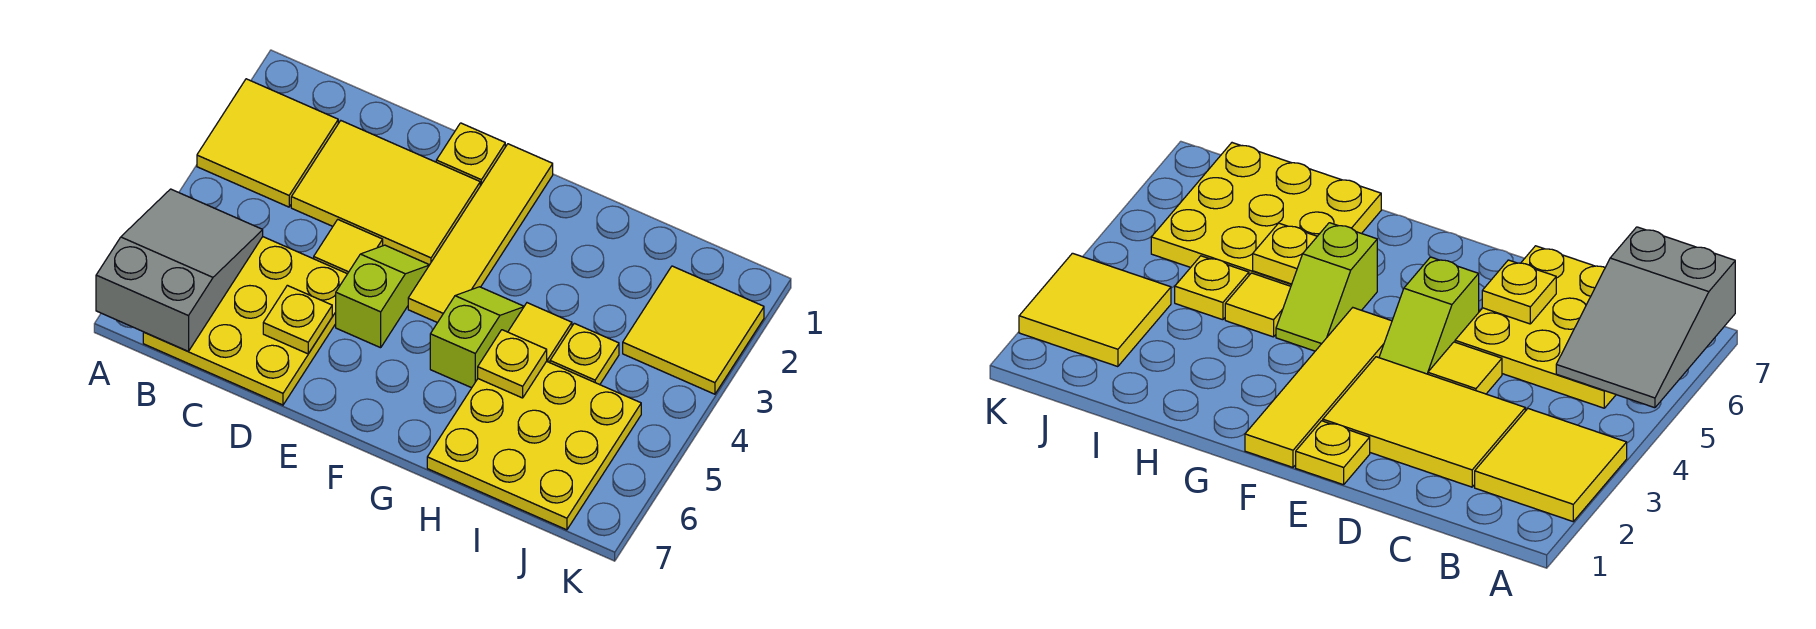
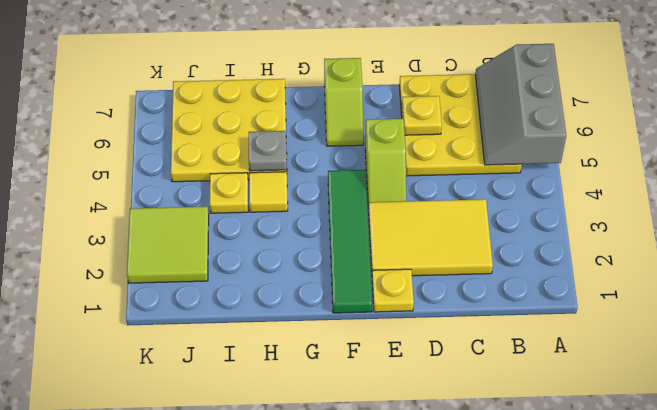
yellow tile A2:B3 level 1 -> none
grey slope A5:B7 level 2 top 7 -> grey slope A5:B7 level 2 top A
yellow tile D4 level 1 -> none
yellow tile F1:F4 level 1 -> green tile F1:F4 level 1
lime slope G4:G5 level 1 top 5 -> lime slope F6:F7 level 1 top 7
yellow plate H5 level 2 -> grey plate H5 level 2
yellow tile J2:K3 level 1 -> lime tile J2:K3 level 1

